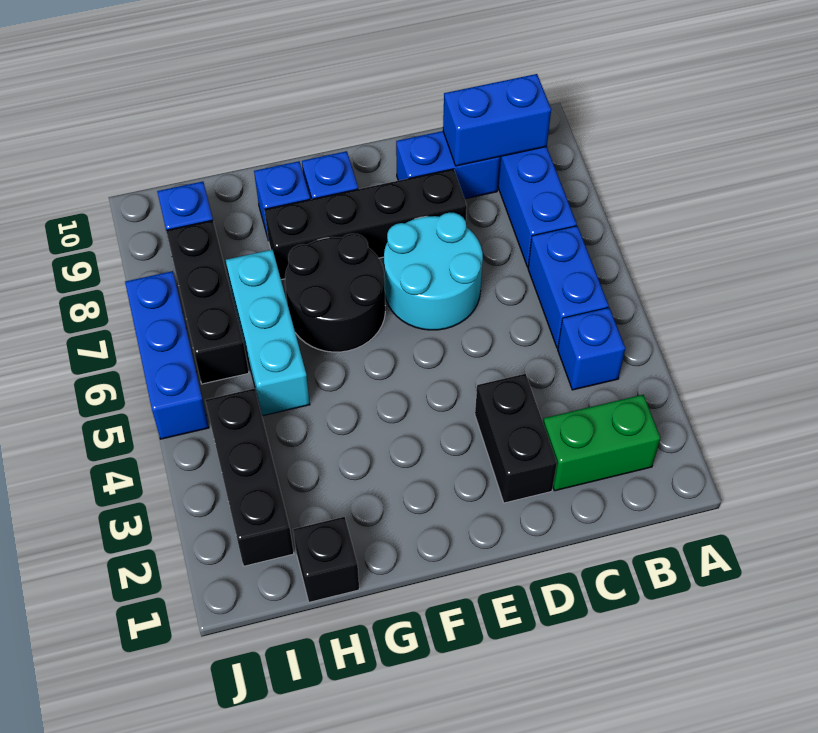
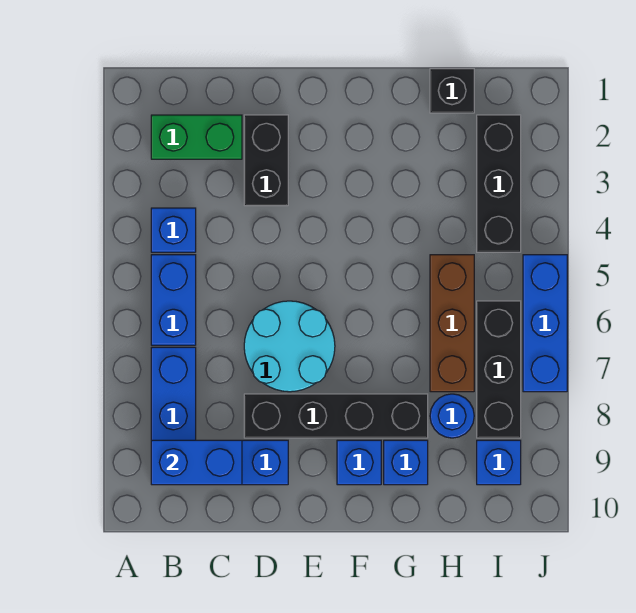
black round brick F6:G7 level 1 -> none
cyan brick H5:H7 level 1 -> brown brick H5:H7 level 1
none -> blue round brick H8 level 1

